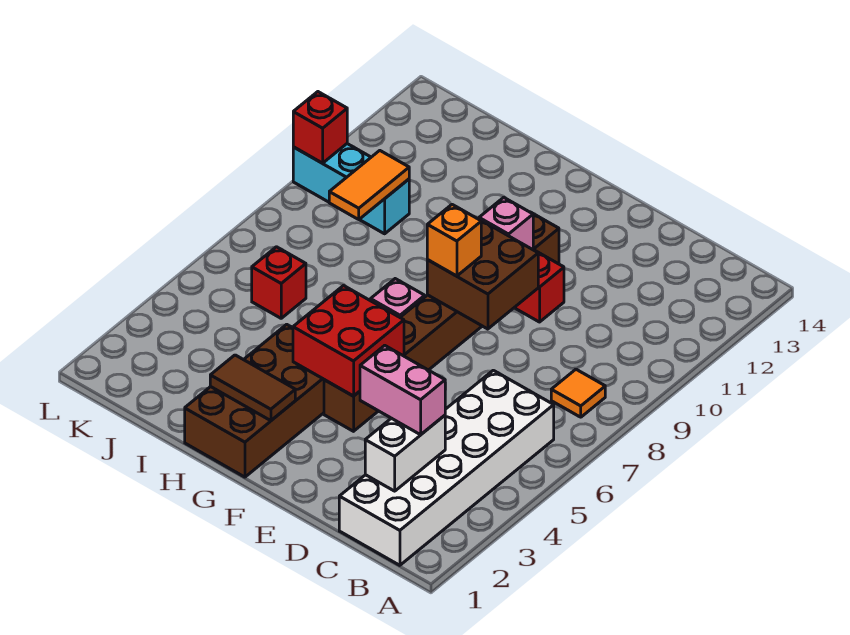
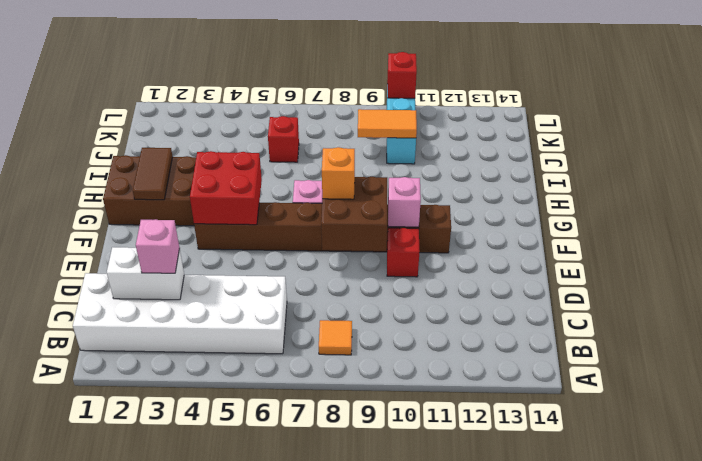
pink brick C3:D3 level 3 -> pink brick C3 level 3

